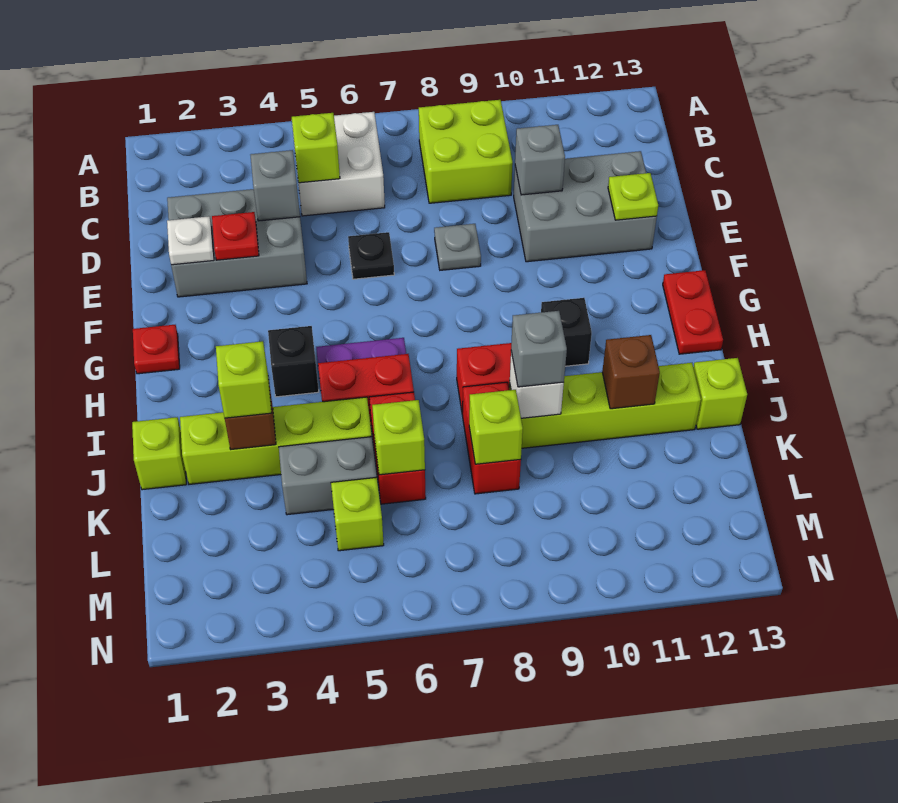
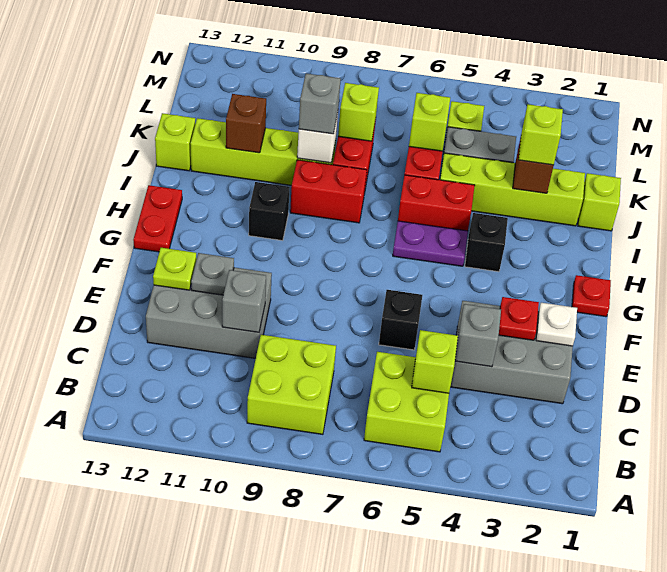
white brick B5:C6 level 1 -> lime brick B5:C6 level 1
black plate E6 level 1 -> black brick E6 level 1
grey plate E8 level 1 -> grey plate E11 level 2

